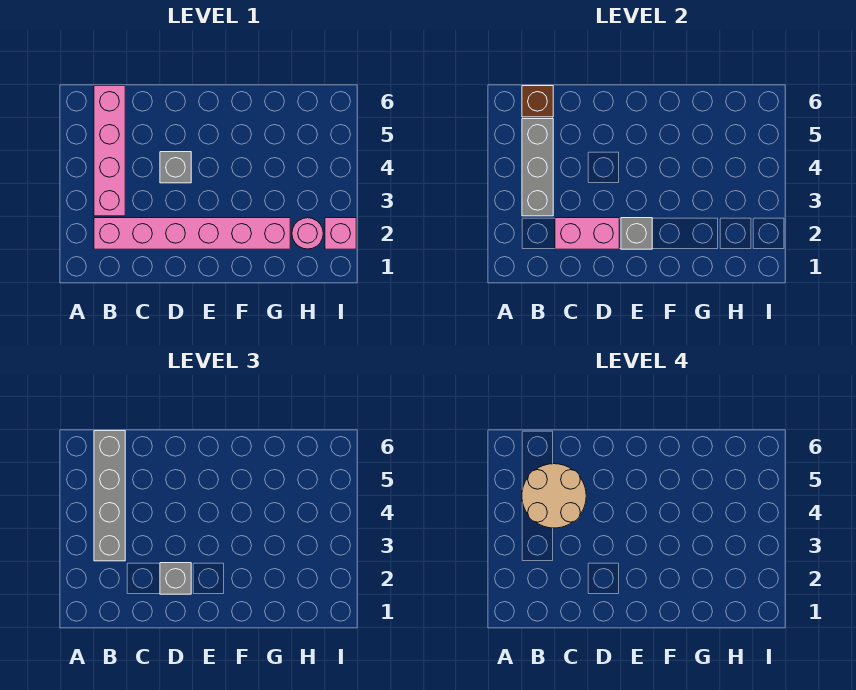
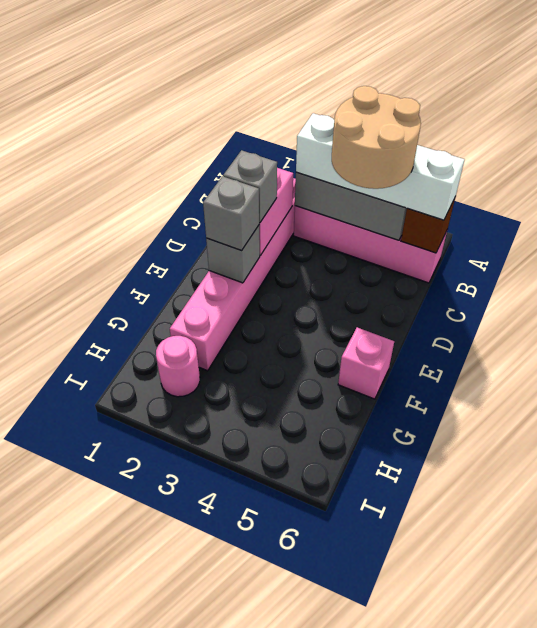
grey brick B3:B6 level 3 -> white brick B3:B6 level 3
grey brick D4 level 1 -> grey brick E2 level 3
pink brick I2 level 1 -> pink brick F6 level 1

